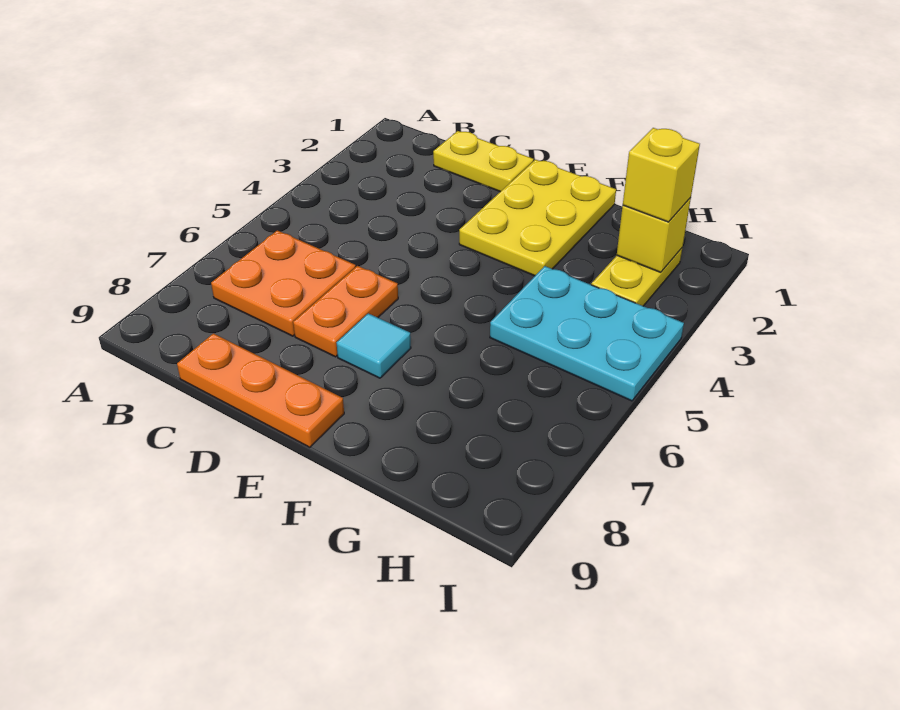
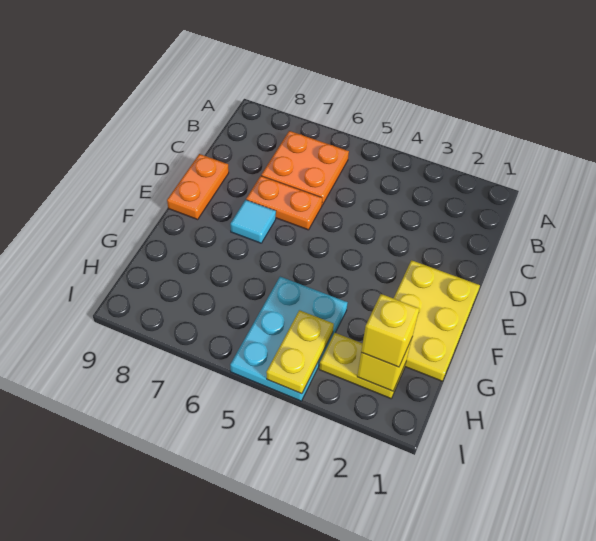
yellow plate C1:D1 level 1 -> yellow plate H4:I4 level 2
orange plate C9:E9 level 1 -> orange plate D9:E9 level 1
yellow plate E1:F3 level 1 -> yellow plate E1:G2 level 1

